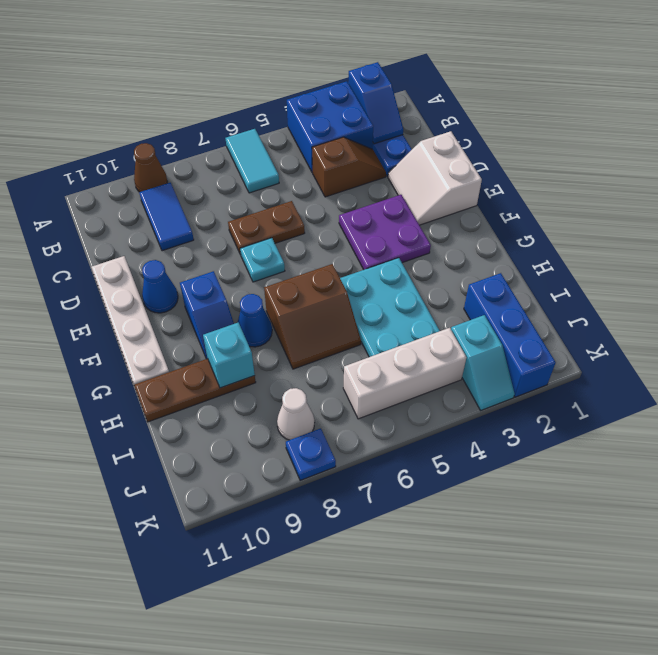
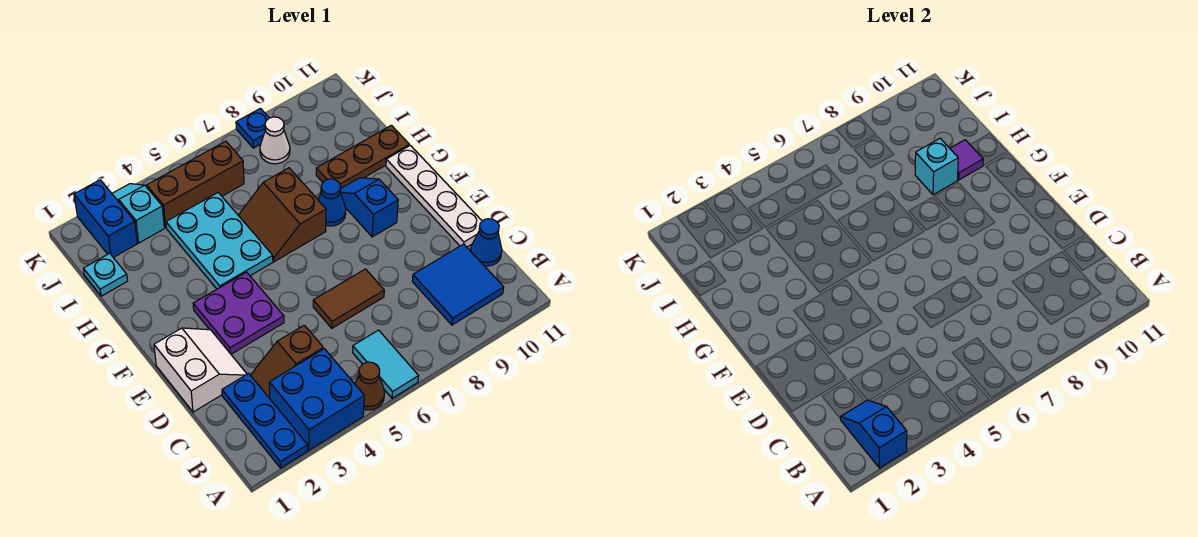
brown cone A9 level 1 -> brown cone A5 level 1
blue tile B9:C9 level 1 -> blue tile B9:C10 level 1
brown plate D6:D7 level 1 -> brown tile D6:D7 level 1
cyan plate E7 level 1 -> cyan plate I1 level 1
blue cone E10 level 1 -> blue cone C11 level 1
brown slope G6:H7 level 1 top G -> brown slope G6:H7 level 1 top 7
none -> purple tile H10 level 2
blue brick I2:K2 level 1 -> blue brick J2:K2 level 1
white brick J4:J6 level 1 -> brown brick J4:J6 level 1

